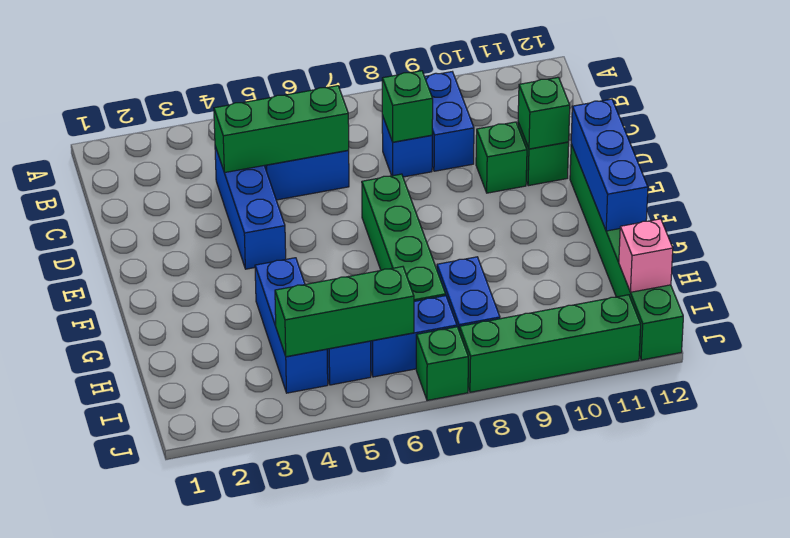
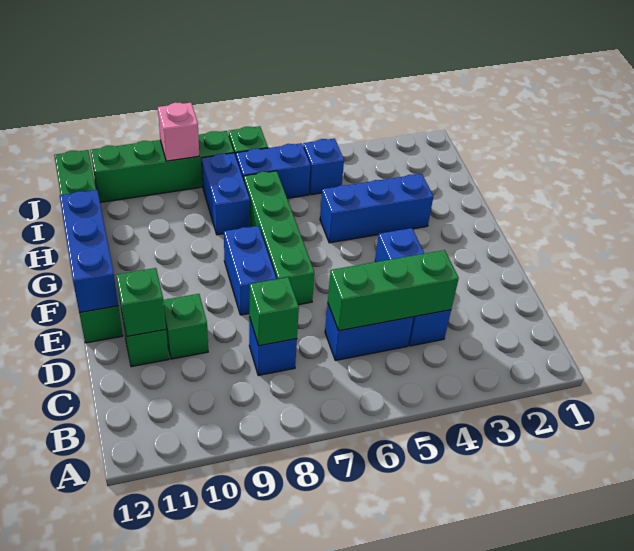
blue brick B9:C9 level 1 -> blue brick E8:F8 level 1
blue brick G4:I4 level 1 -> blue brick G3:G5 level 1
green brick I4:I6 level 2 -> none
pink brick I12 level 2 -> pink brick J9 level 2

